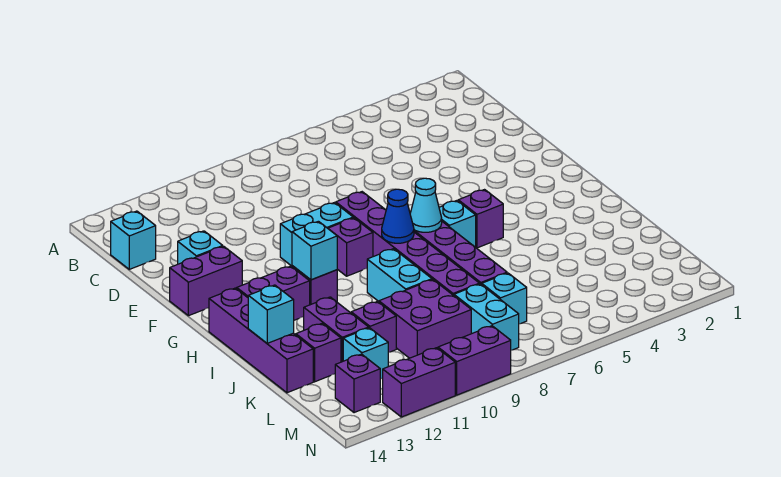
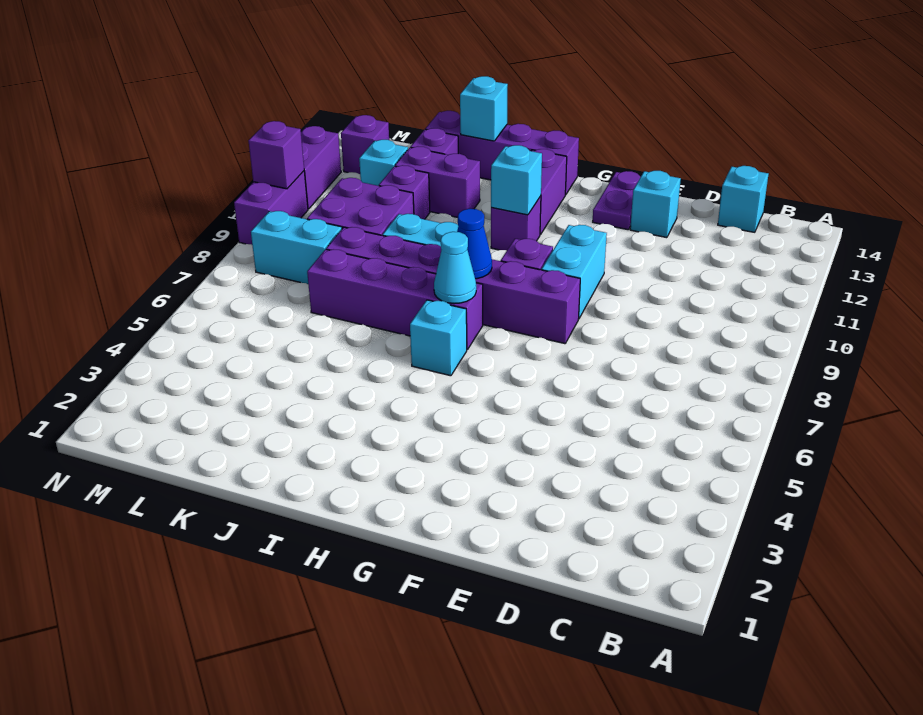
purple brick F13:F14 level 1 -> purple plate F13:F14 level 1
purple brick H5 level 1 -> purple brick N10 level 2
cyan brick L7 level 1 -> none

